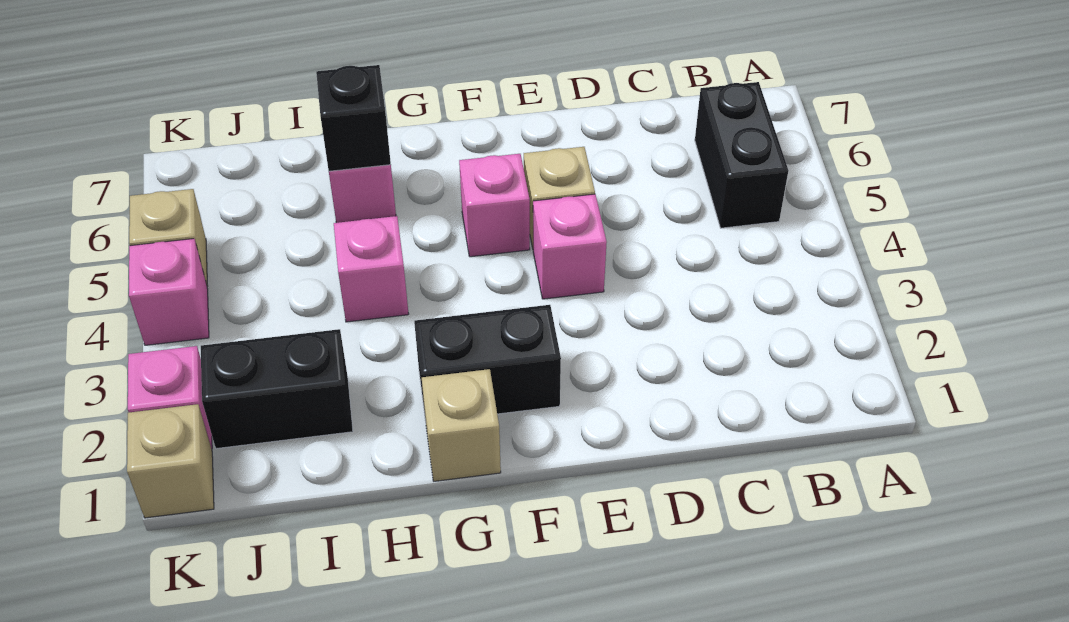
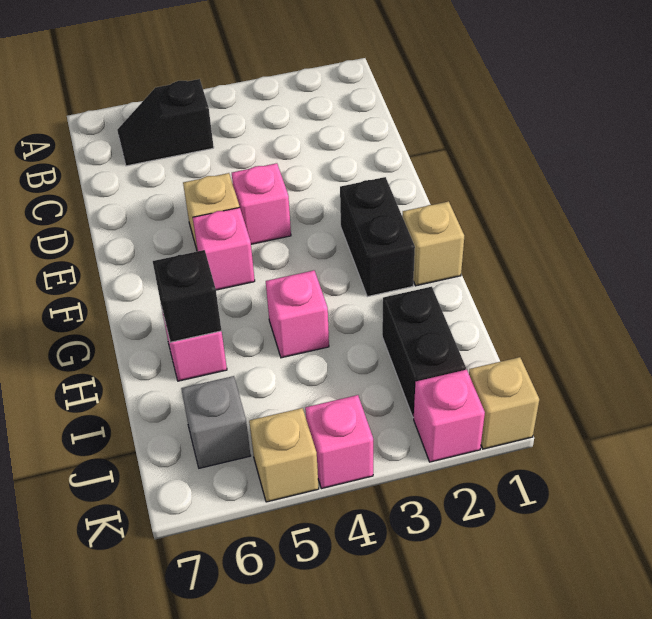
black brick B5:B6 level 1 -> black slope B5:B6 level 1 top 5
none -> grey brick J6 level 1

